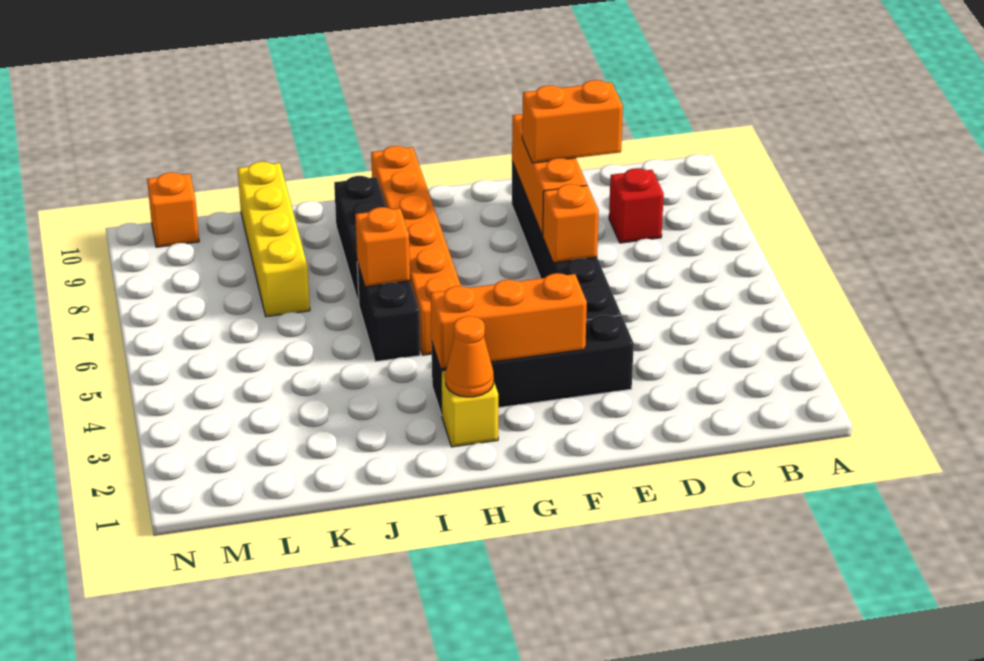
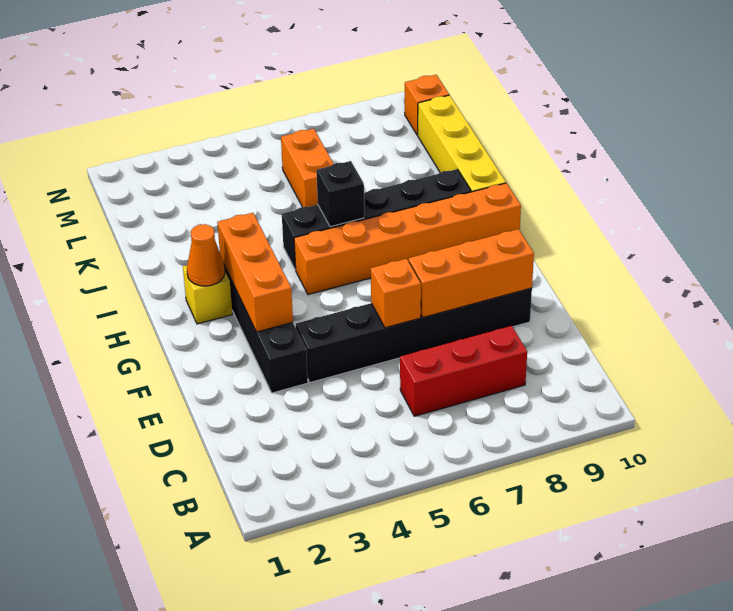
red brick C8 level 1 -> red brick C6:C8 level 1
orange brick D8:E8 level 3 -> orange brick K6:L6 level 1
orange brick I6 level 2 -> black brick I6 level 2
yellow brick K7:K10 level 1 -> yellow brick I10:L10 level 1

